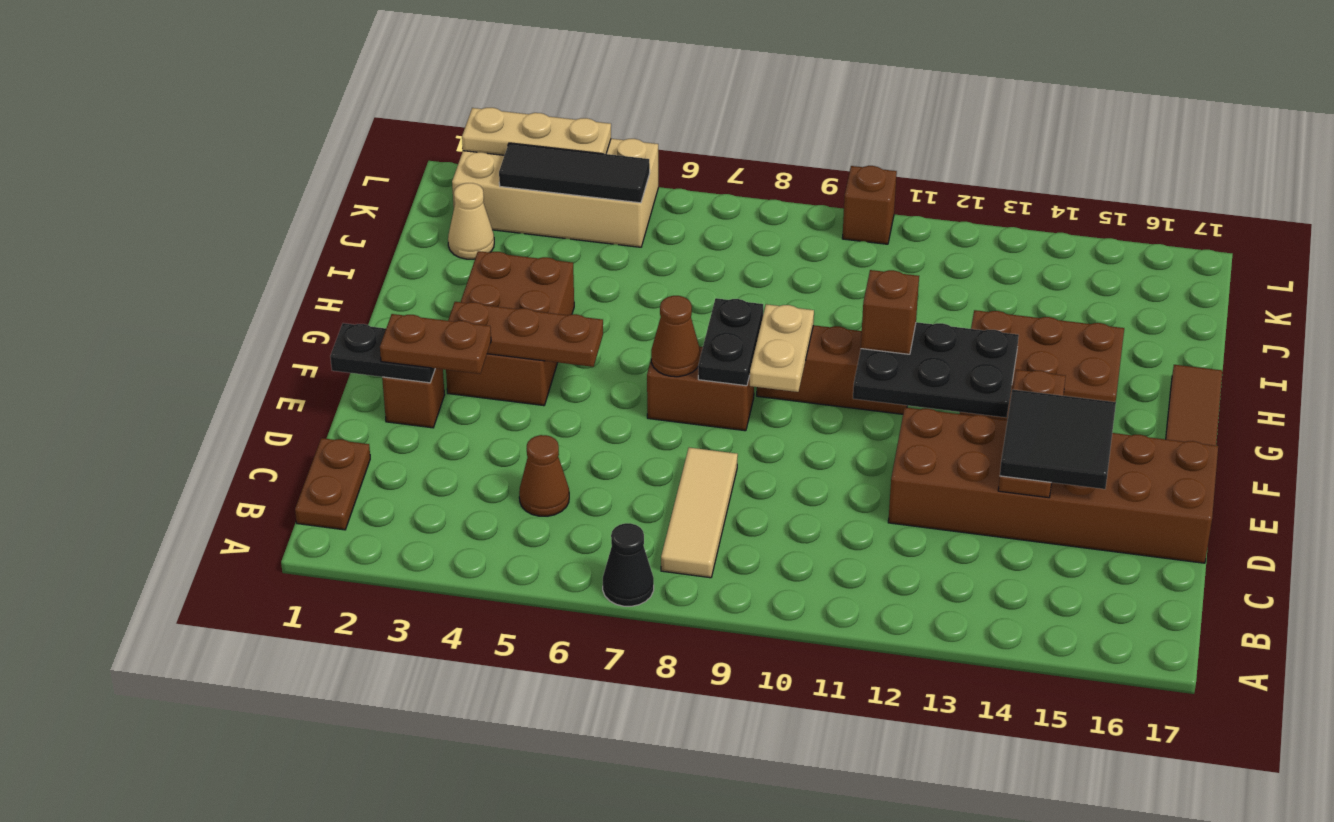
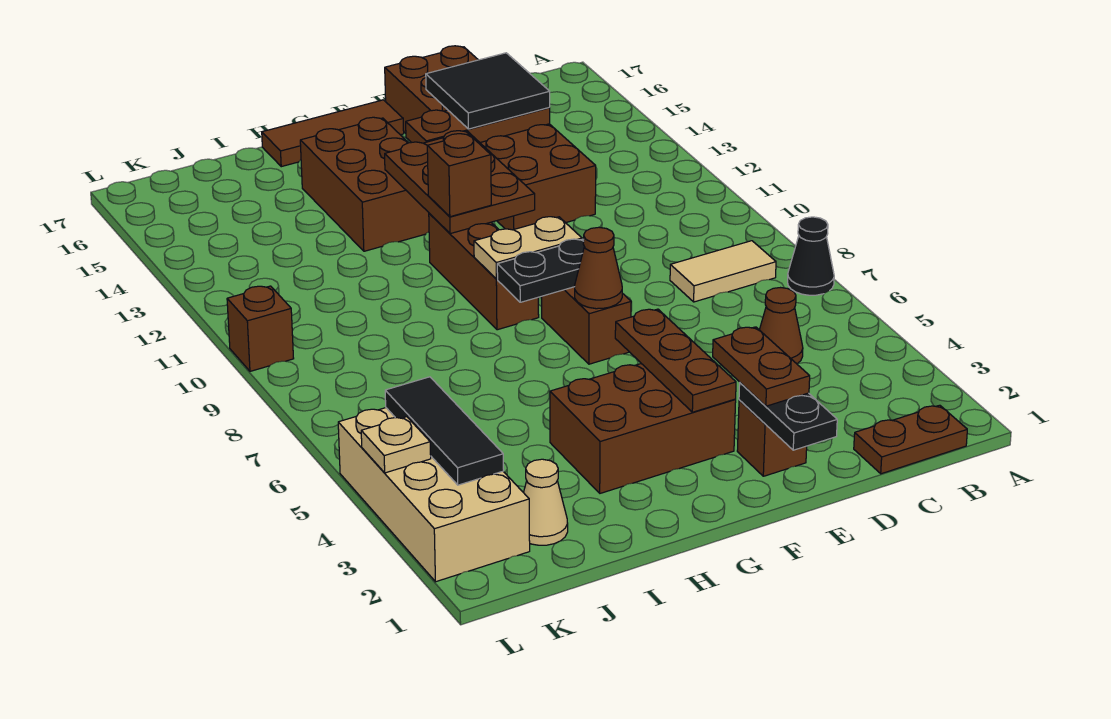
tan tile B8:D8 level 1 -> tan tile B8:C8 level 1
black plate F11:G13 level 2 -> brown plate F11:G13 level 2
tan plate L2:L4 level 2 -> tan plate L4 level 2

